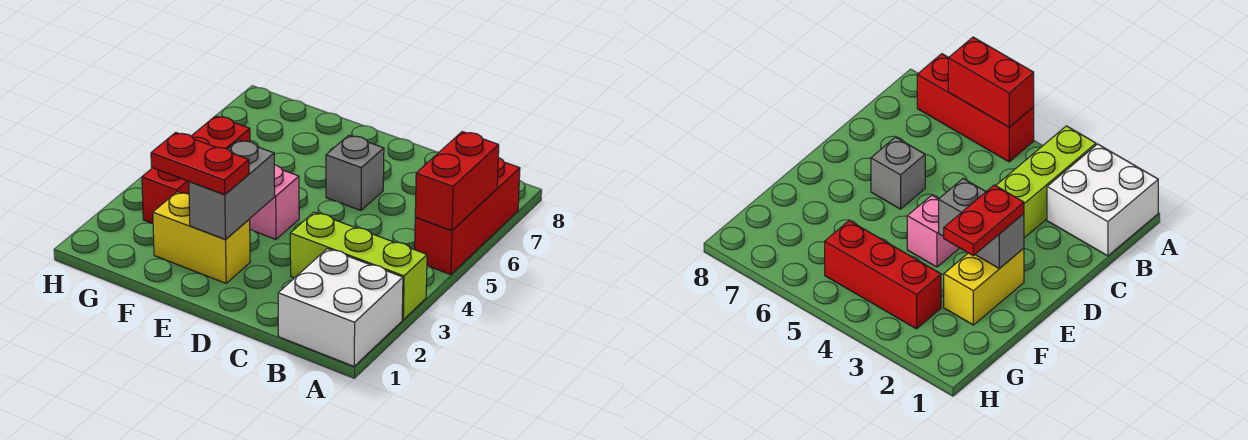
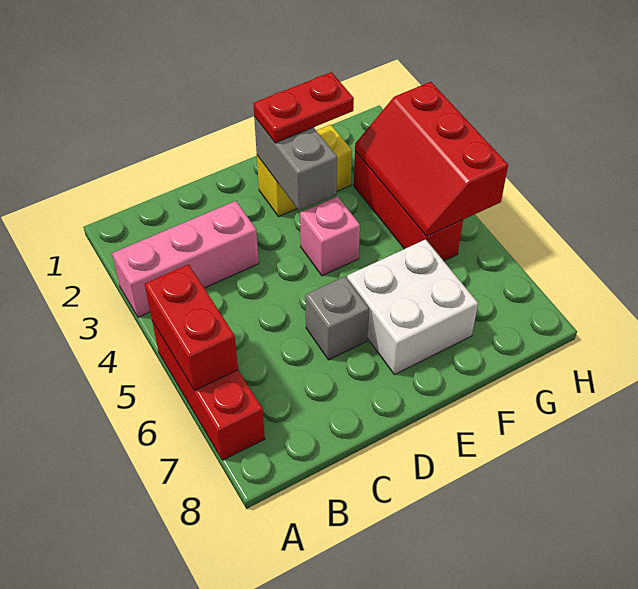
white brick A1:B2 level 1 -> white brick E6:F7 level 1
lime brick A3:C3 level 1 -> pink brick A3:C3 level 1
none -> red slope G3:H5 level 2 top H

